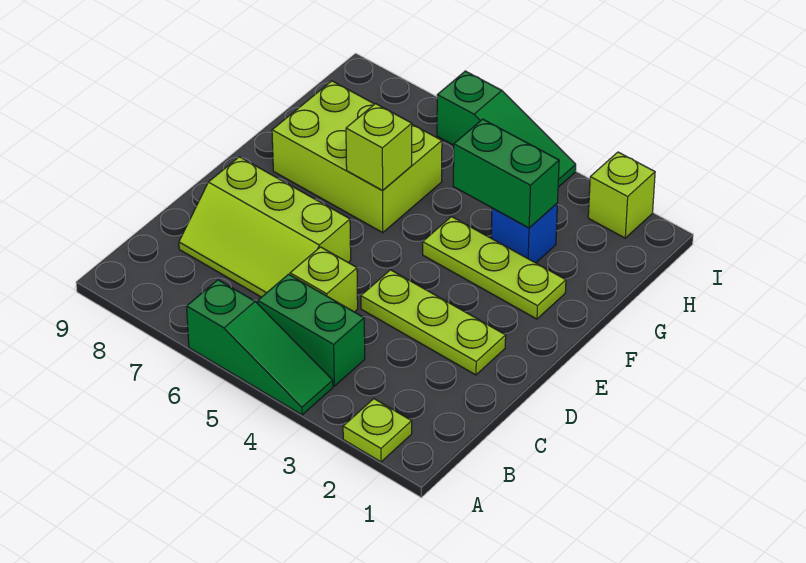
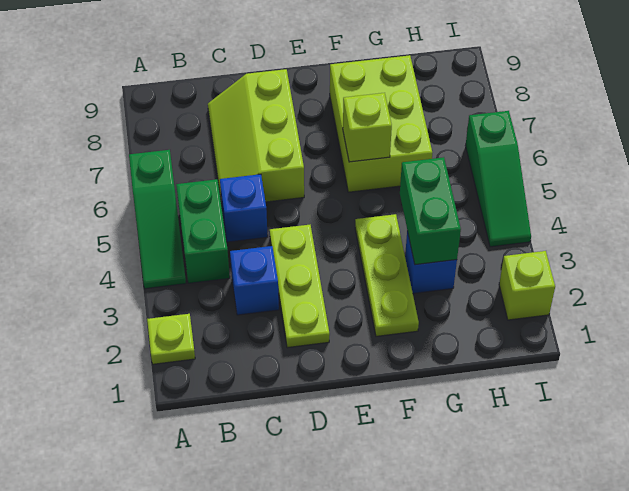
none -> blue brick C3 level 1
lime brick C5 level 1 -> blue brick C5 level 1

